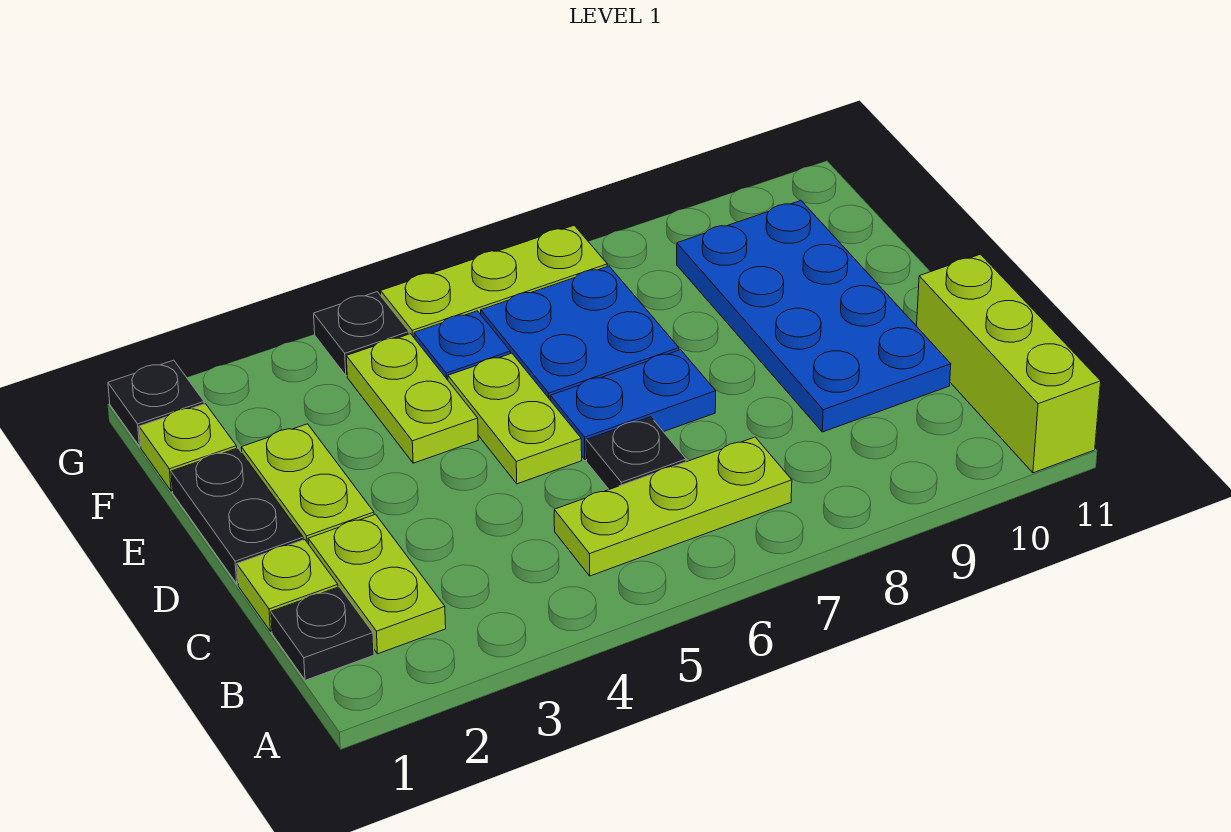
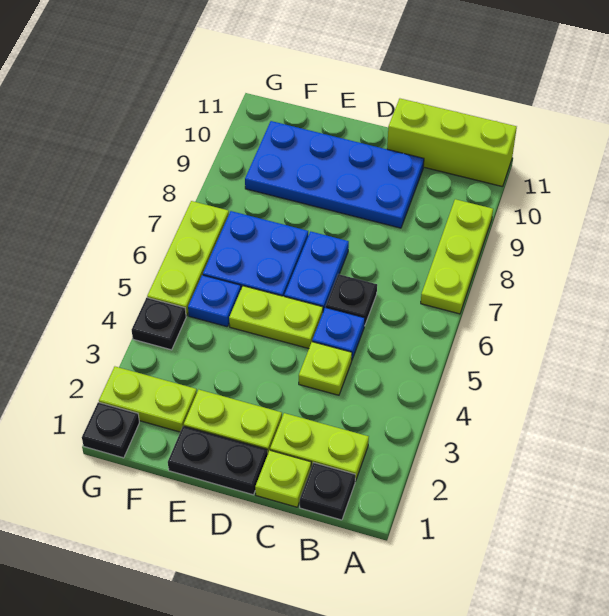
lime plate B5:B7 level 1 -> lime plate A7:A9 level 1
none -> blue plate C5 level 1
lime plate E4:F4 level 1 -> lime plate F2:G2 level 1
lime plate F1 level 1 -> lime plate C4 level 1

